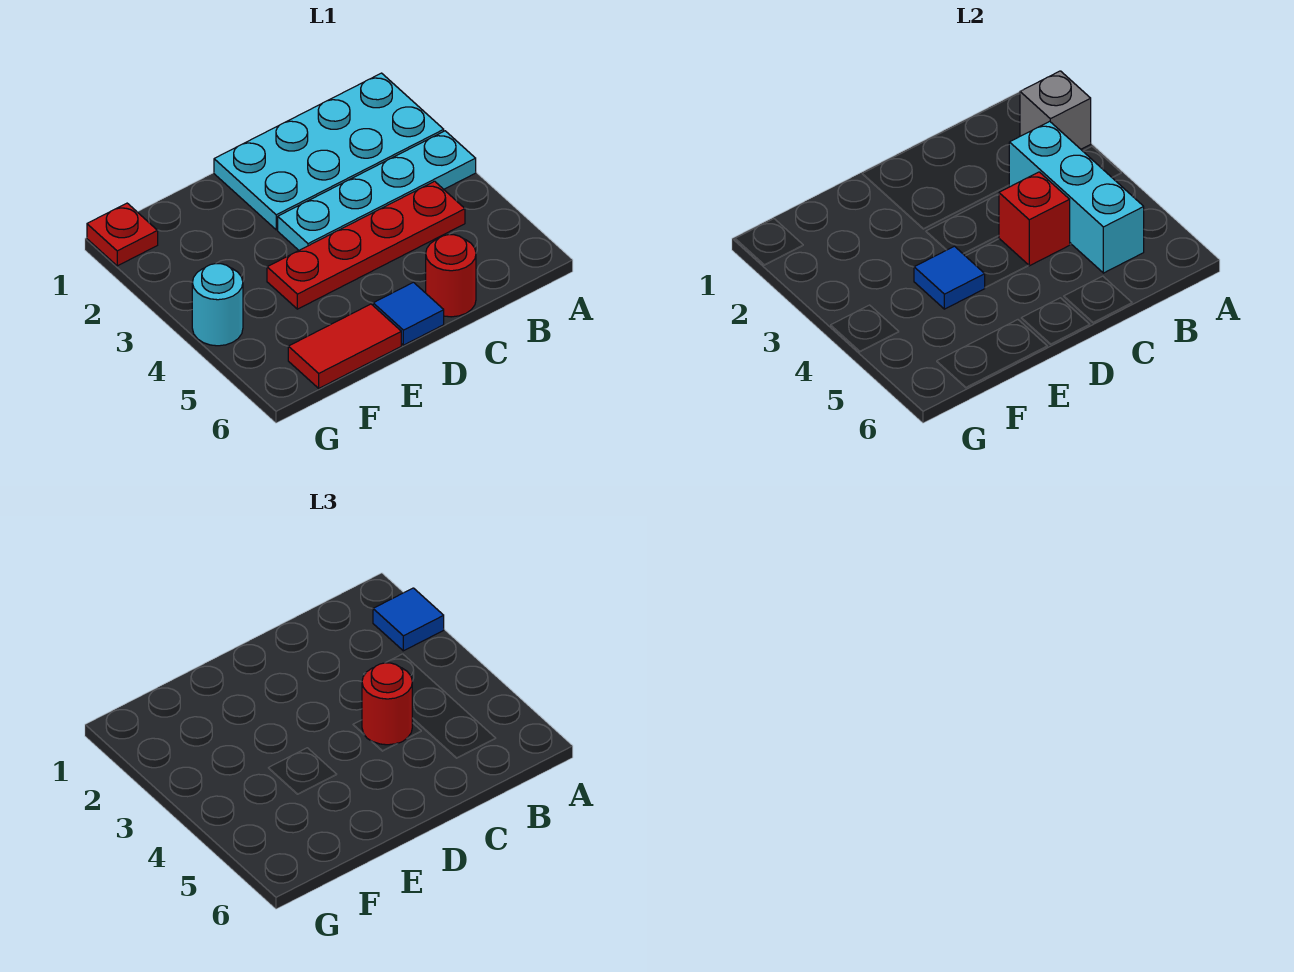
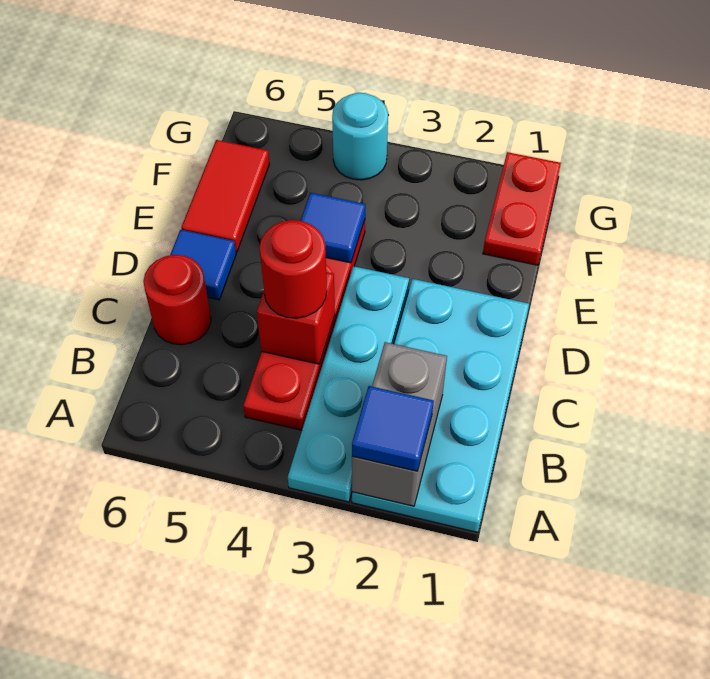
grey brick A2 level 2 -> grey brick A2:B2 level 2
cyan brick B3:B5 level 2 -> none
red plate G1 level 1 -> red plate F1:G1 level 1

